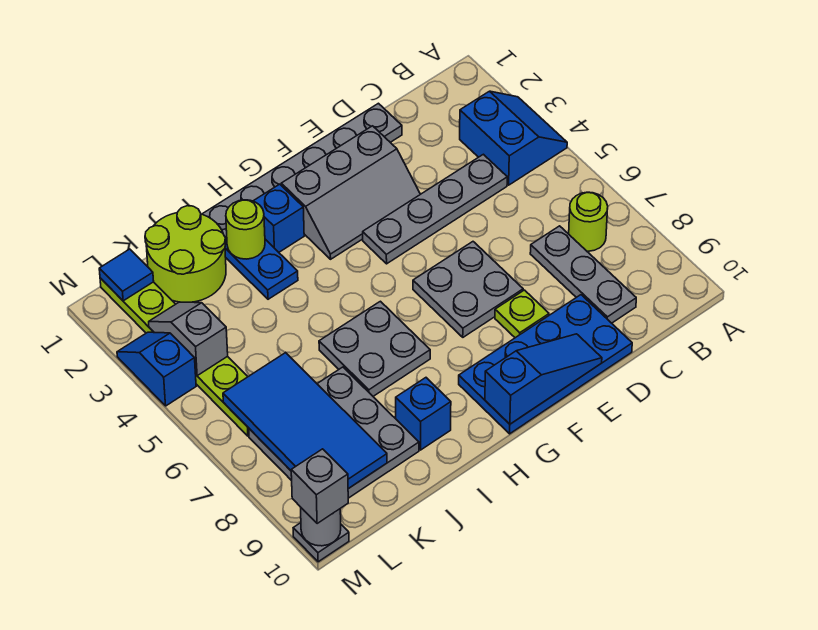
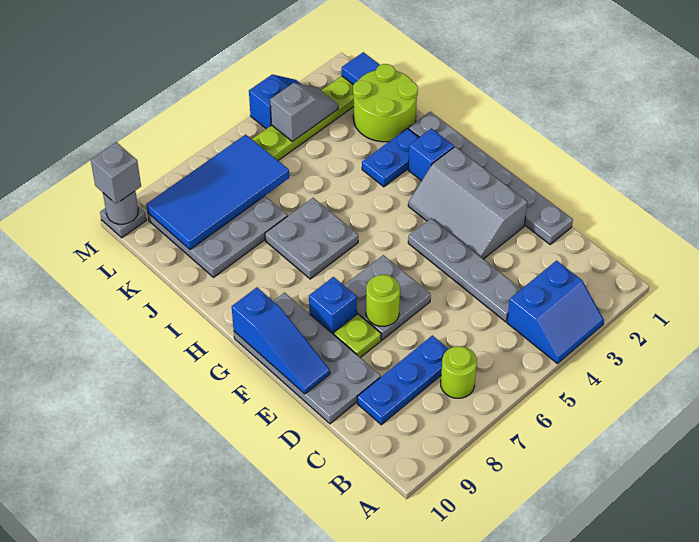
grey plate C7:C9 level 1 -> blue plate C7:C9 level 1
blue plate D9:G10 level 1 -> grey plate D9:G10 level 1
lime round brick I2 level 2 -> lime round brick E7 level 2
blue brick I9 level 1 -> blue brick F8 level 1

